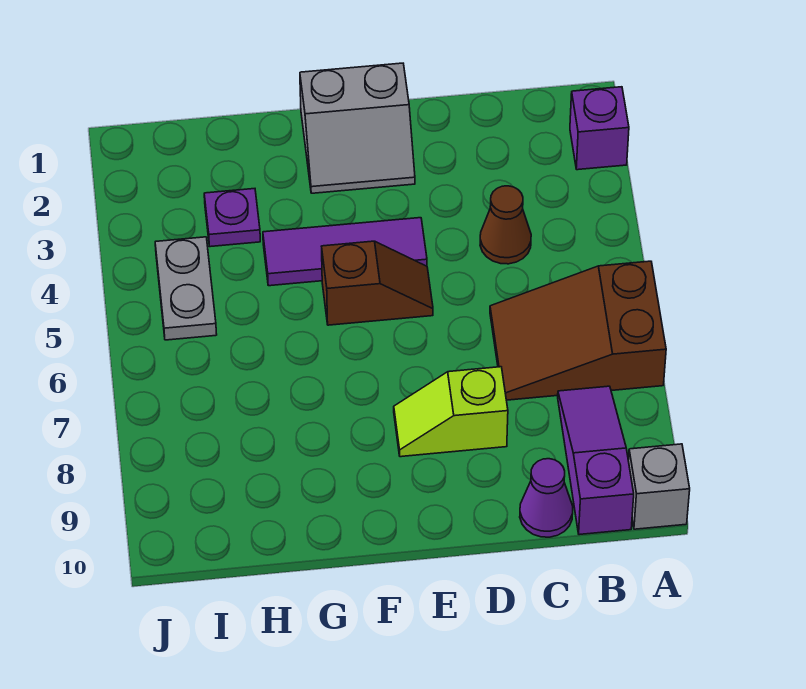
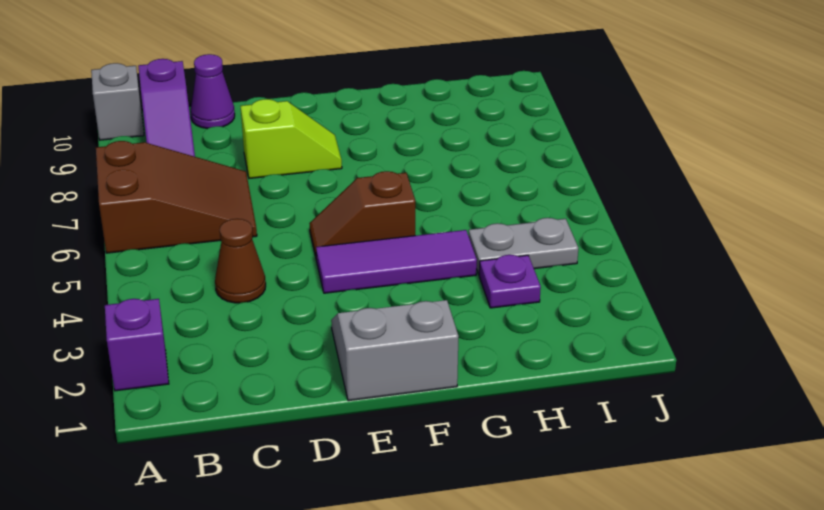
grey plate I4:I5 level 1 -> grey plate H4:I4 level 1

